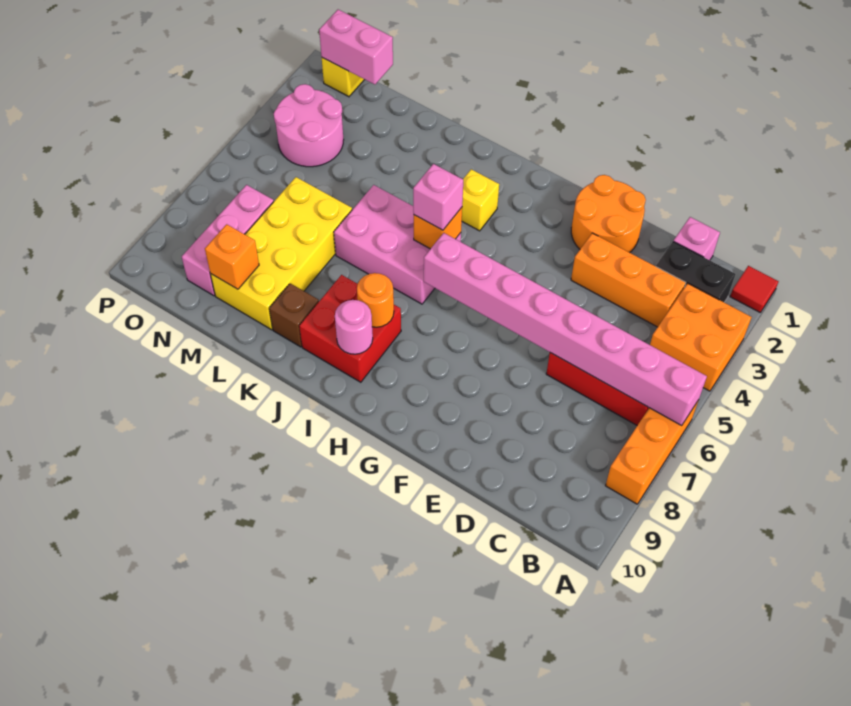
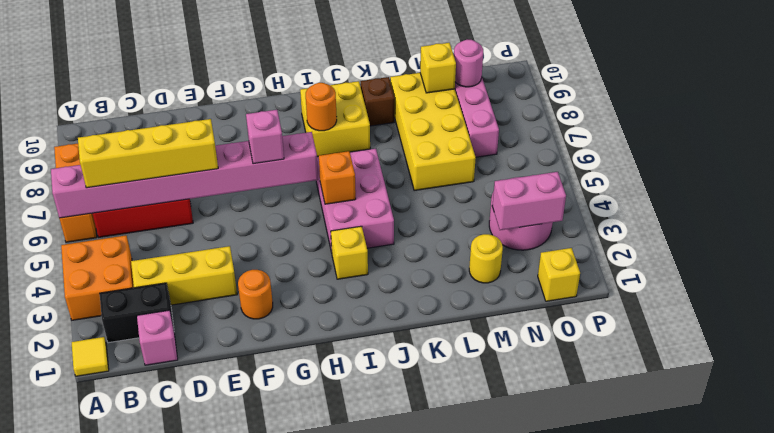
red tile A1 level 1 -> yellow tile A1 level 1
none -> yellow brick B6:E6 level 3
orange brick C3:E3 level 1 -> yellow brick C3:E3 level 1
orange round brick E1:F2 level 1 -> orange round brick F2 level 1
pink brick I5:K6 level 1 -> pink brick I4:J6 level 1
pink brick I5 level 3 -> pink brick G6 level 3
red brick I8:J9 level 1 -> yellow brick I8:J9 level 1
pink round brick I9 level 2 -> pink round brick N9 level 2
none -> yellow round brick M2 level 1
orange brick M9 level 2 -> yellow brick M9 level 2
pink brick N1:O1 level 2 -> pink brick N3:O3 level 2

